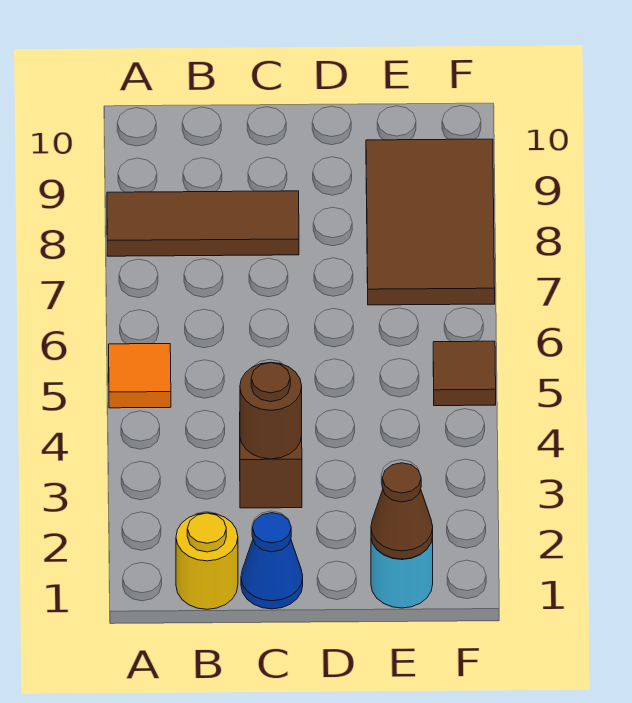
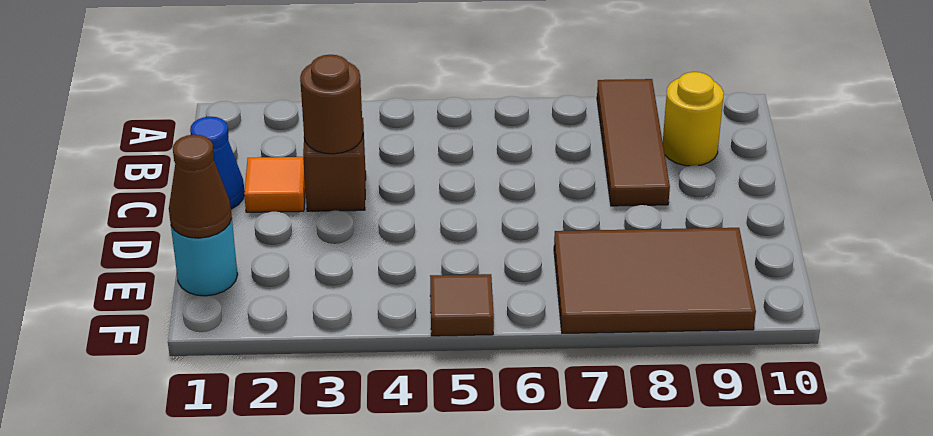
orange tile A5 level 1 -> orange tile C2 level 1
yellow round brick B1 level 1 -> yellow round brick B9 level 1

